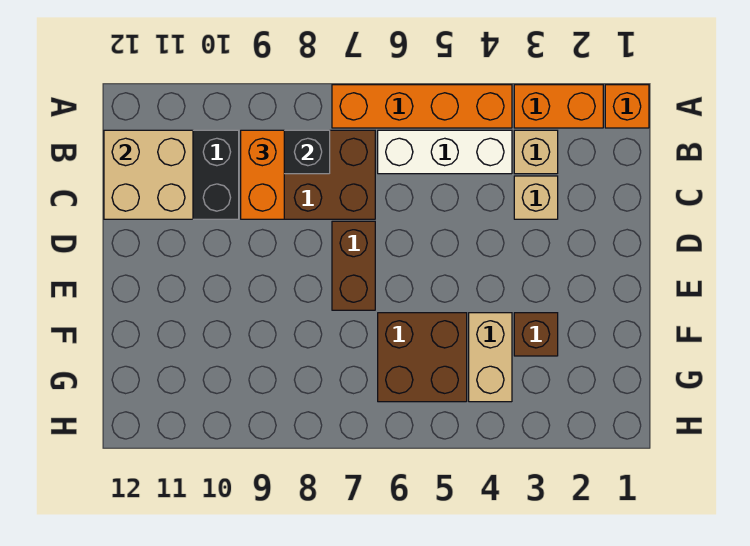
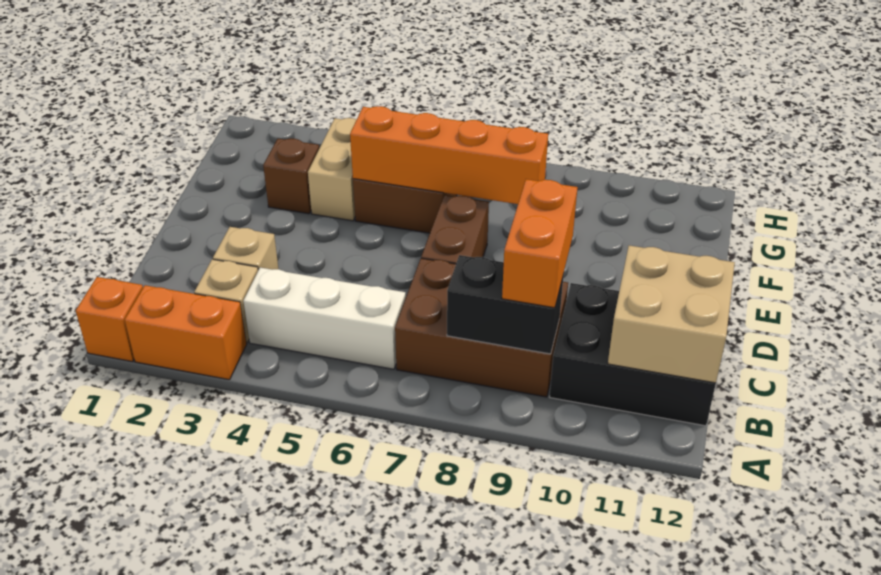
orange brick A4:A7 level 1 -> orange brick F5:F8 level 2

